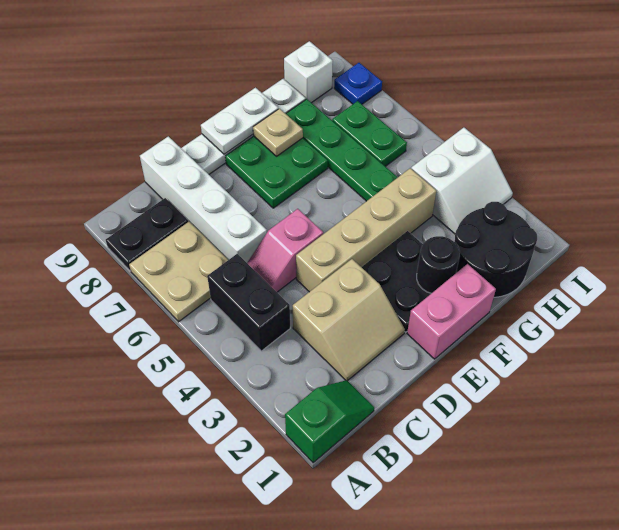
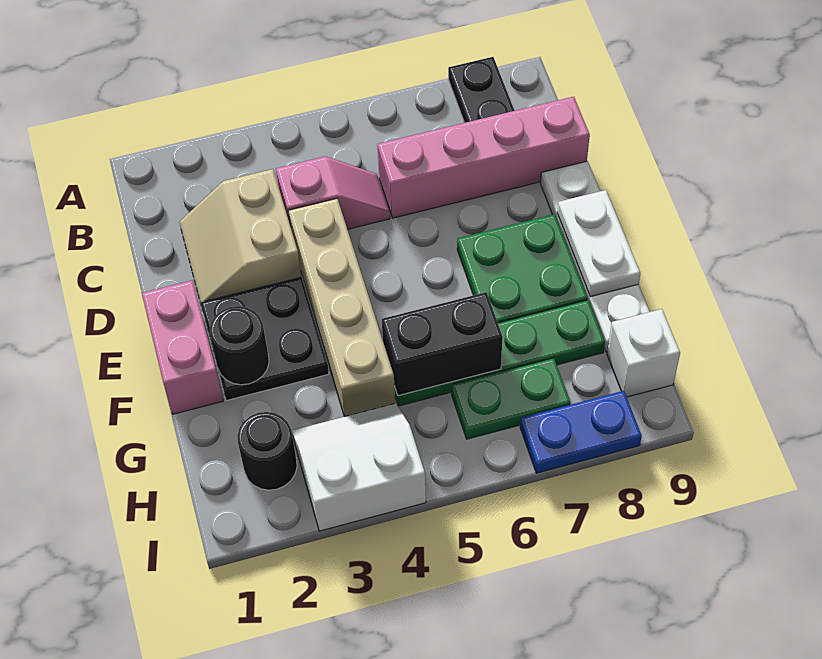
green slope A1:B1 level 1 top A -> none
tan plate A6:B7 level 1 -> none
black brick B4:B5 level 1 -> black brick G5:G6 level 2
pink slope C5:D5 level 1 top D -> pink slope C4:C5 level 1 top 4
white brick C6:C9 level 1 -> pink brick C6:C9 level 1
tan plate F8 level 2 -> none
black round brick G1:H2 level 1 -> black round brick H2 level 1
white slope H3:I4 level 1 top 4 -> white slope H3:I4 level 1 top I
blue plate I8 level 1 -> blue plate I7:I8 level 1

